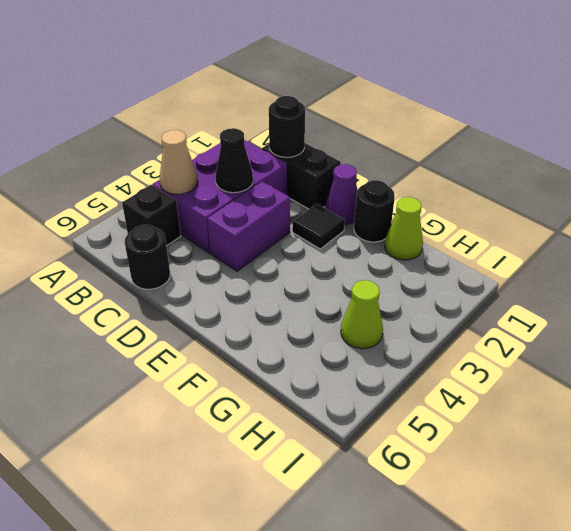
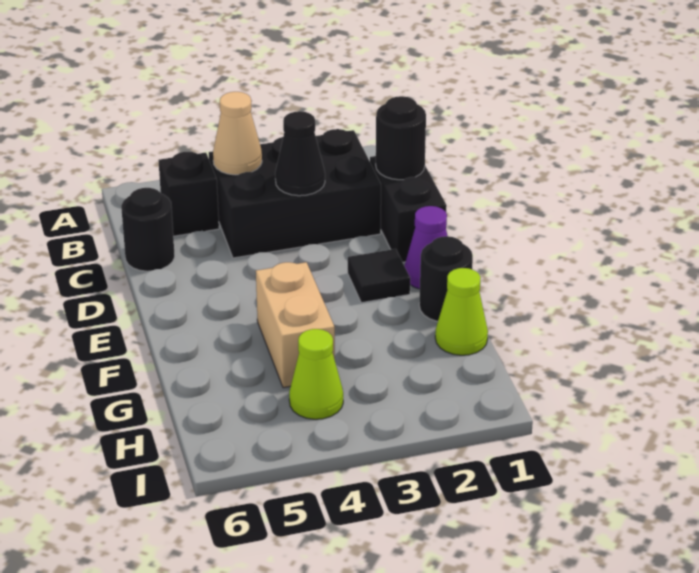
purple brick B2:C4 level 1 -> black brick B2:C4 level 1
purple brick D3:D4 level 1 -> none
none -> tan brick F4:G4 level 1

